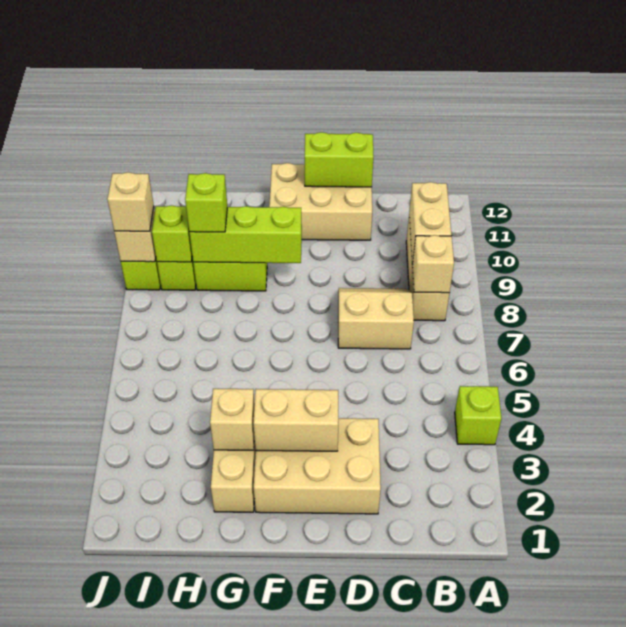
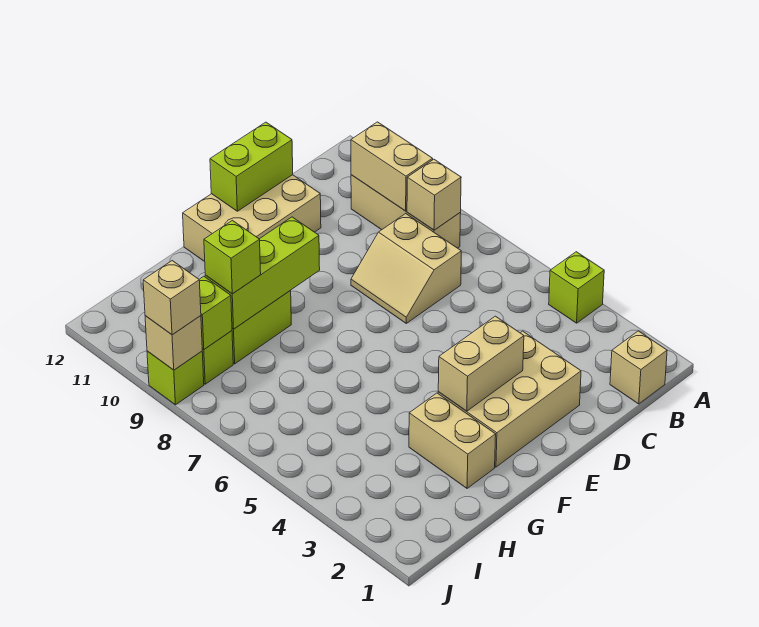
tan slope C7:D8 level 1 top 7 -> tan slope C7:D8 level 1 top C
tan brick G3 level 2 -> tan brick B1 level 1

